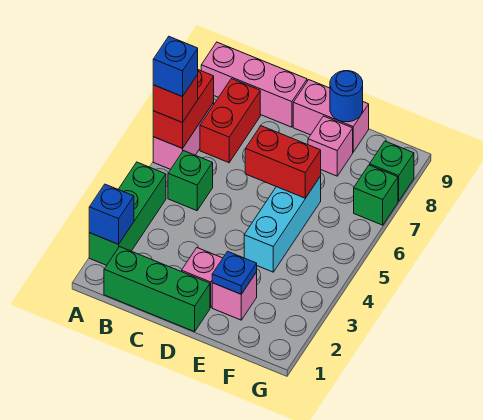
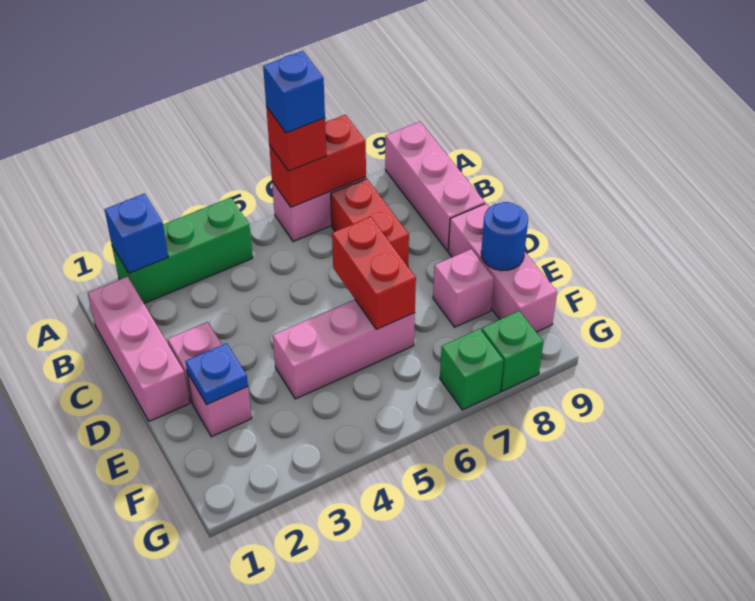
green brick B1:D1 level 1 -> pink brick B1:D1 level 1
green brick B5 level 1 -> none
red brick B7:B8 level 1 -> red brick B7:C7 level 1
pink brick D9:E9 level 1 -> pink brick D9:F9 level 1
cyan brick E4:E6 level 1 -> pink brick E4:E6 level 1

